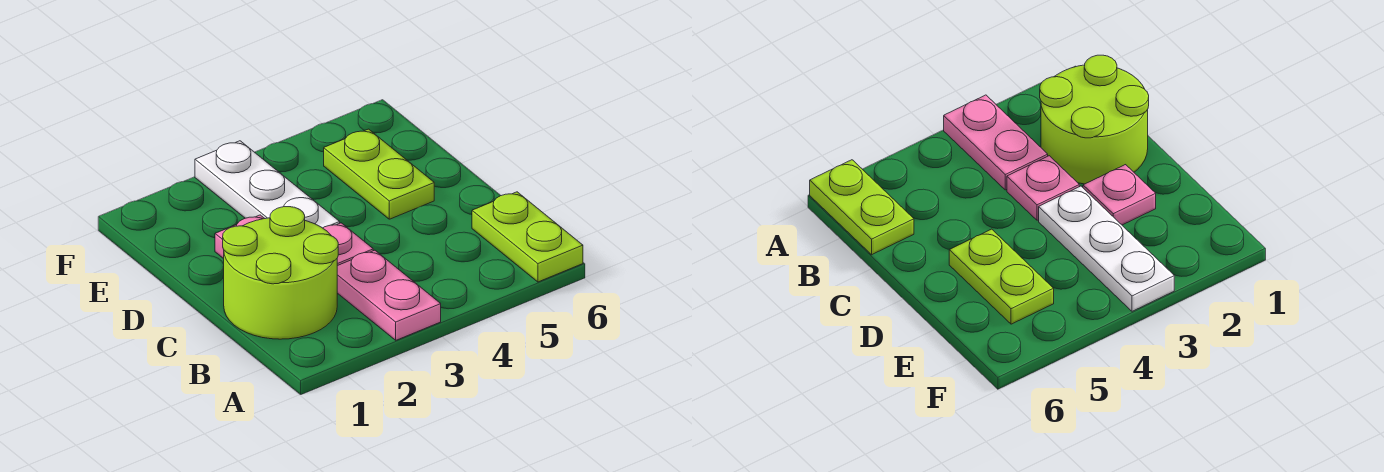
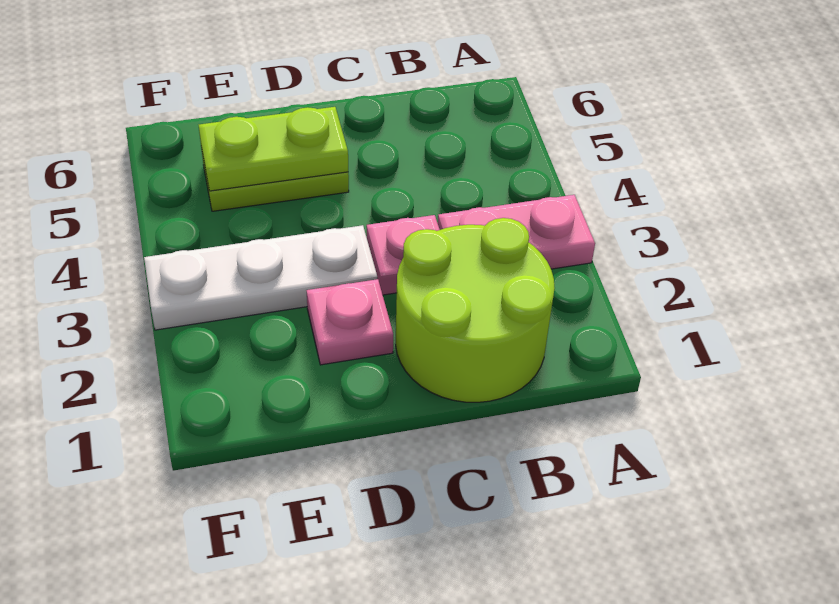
lime plate A6:B6 level 1 -> lime plate D5:E5 level 2

